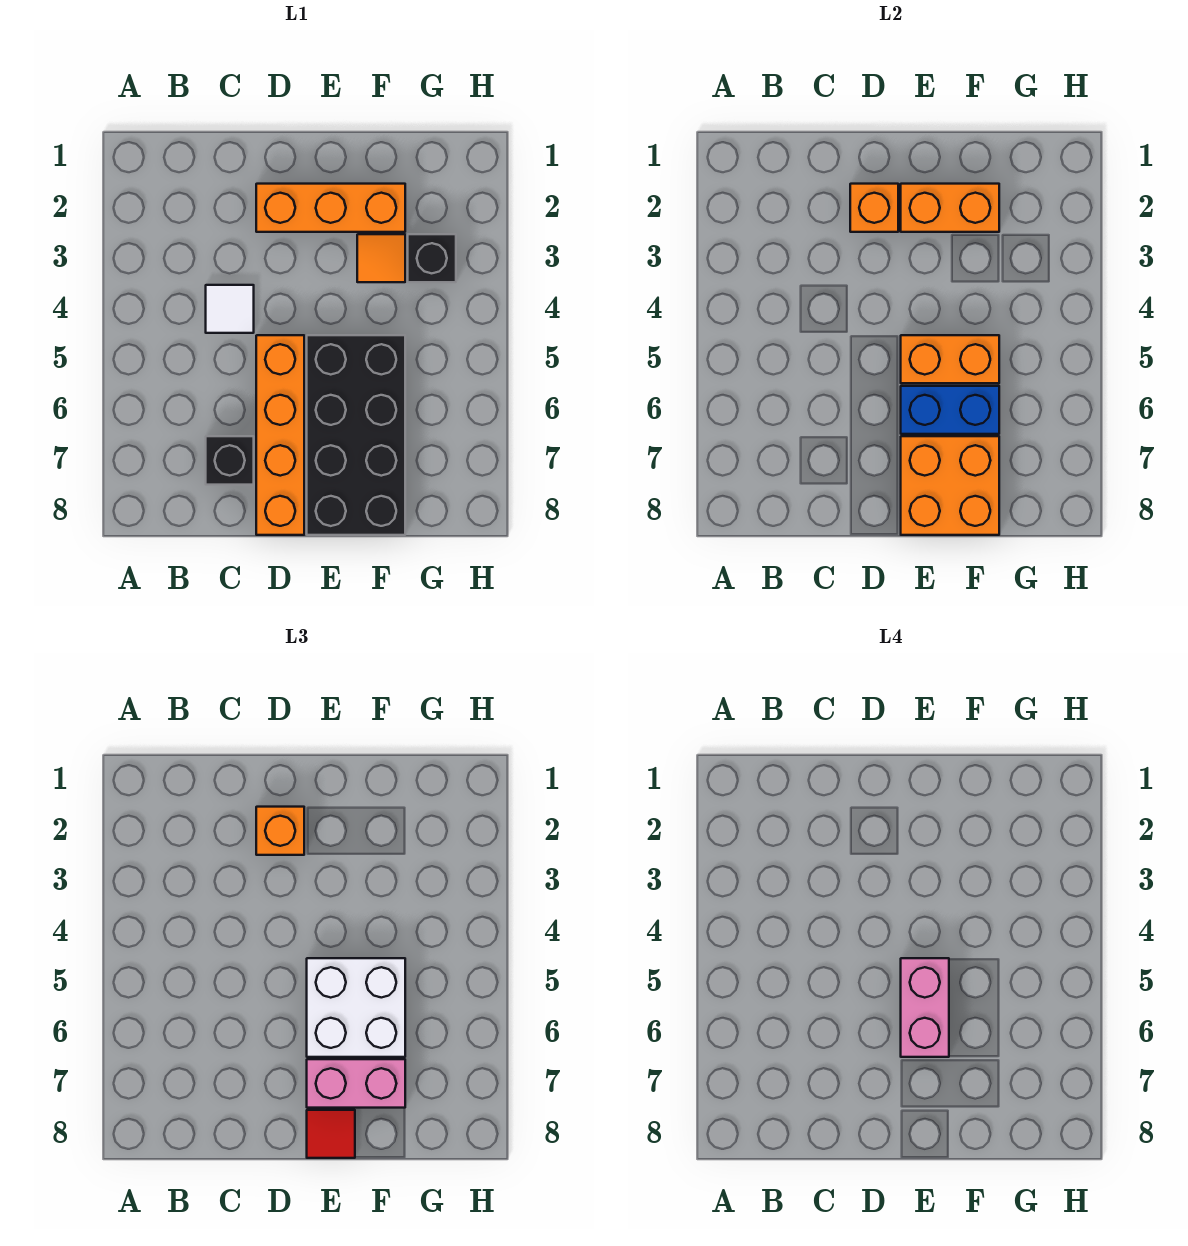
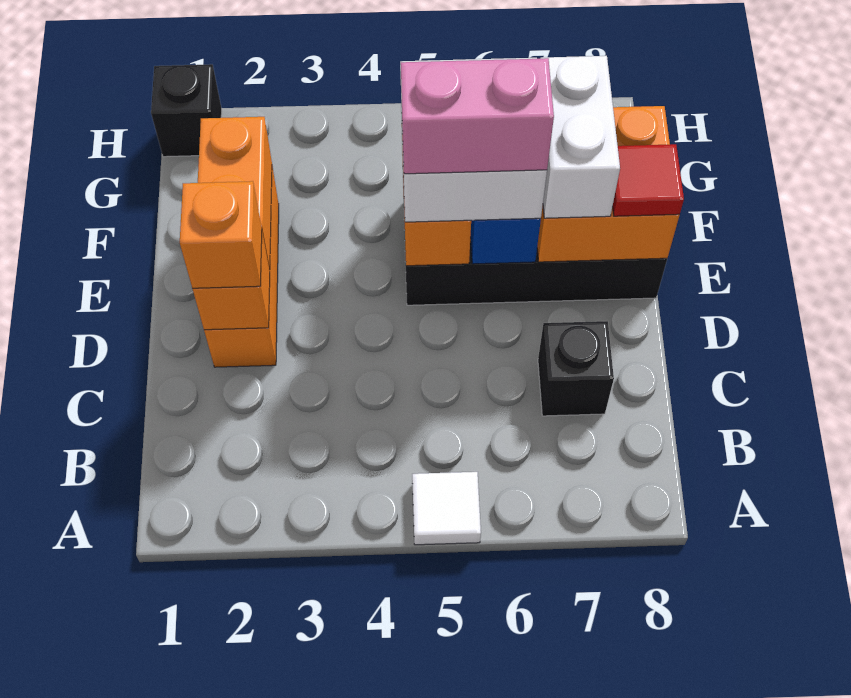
white tile C4 level 1 -> white tile A5 level 1
orange brick D5:D8 level 1 -> none
pink brick E7:F7 level 3 -> white brick E7:F7 level 3
orange tile F3 level 1 -> none
black brick G3 level 1 -> black brick H1 level 1

